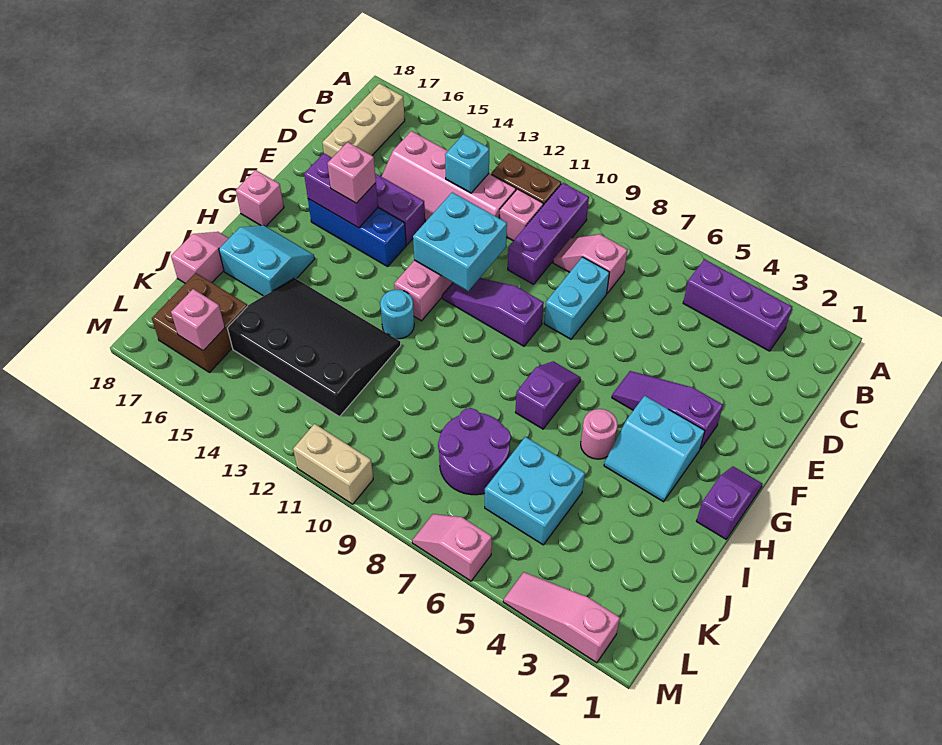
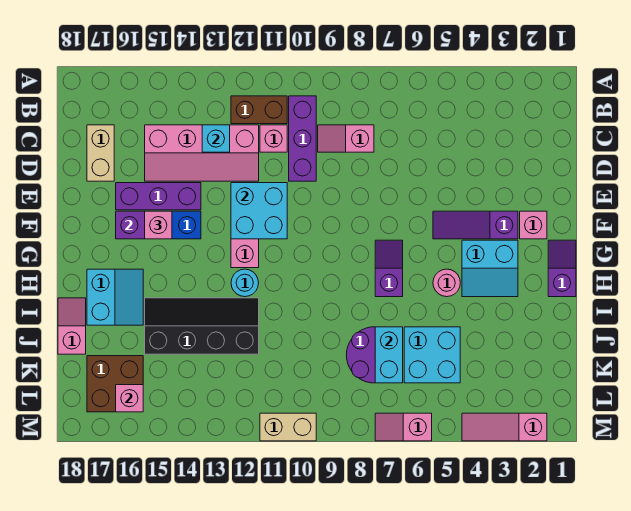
purple brick B3:B5 level 1 -> none
tan brick B17:D17 level 1 -> tan brick C17:D17 level 1
cyan brick D8:E8 level 1 -> cyan brick J7:K7 level 2
purple slope F9:F11 level 1 top 9 -> none
pink brick G18 level 1 -> pink brick F2 level 1
cyan slope H16:I17 level 1 top I -> cyan slope H16:I17 level 1 top 17
black slope I12:K15 level 1 top K -> black slope I12:J15 level 1 top J

